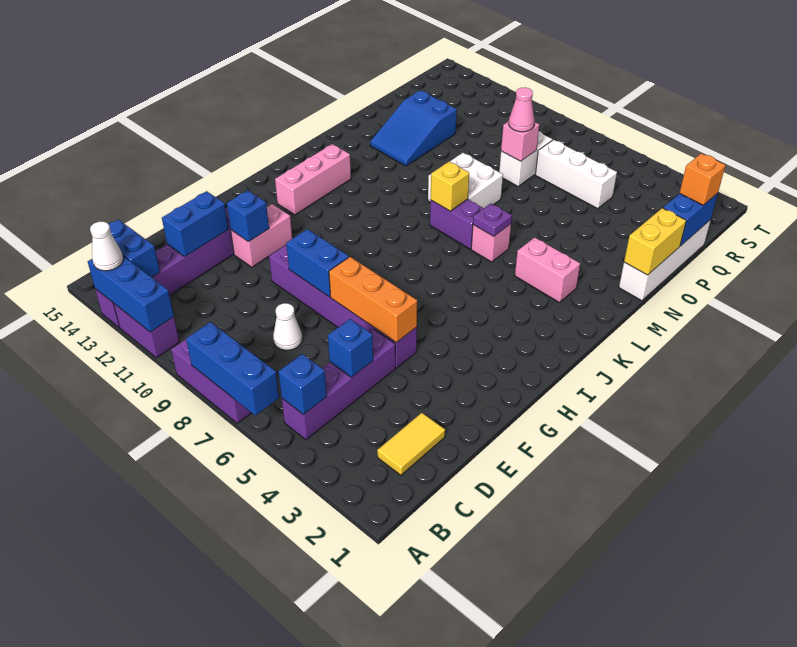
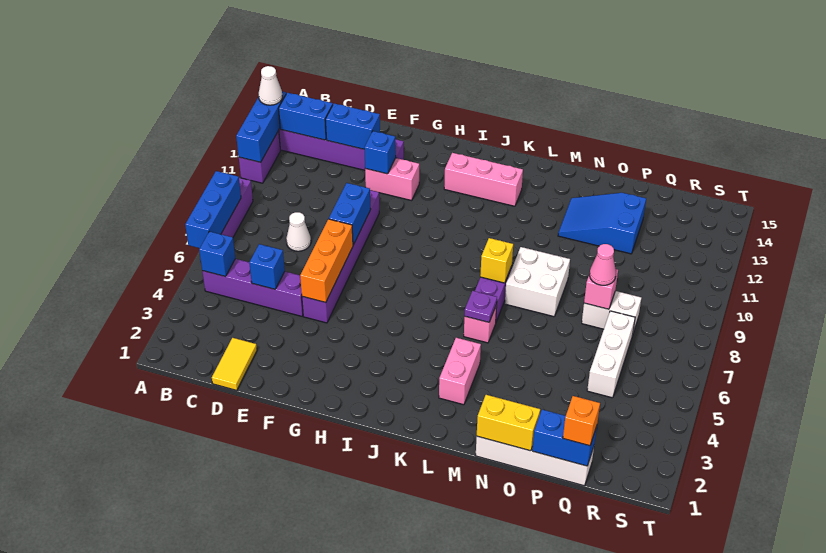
blue brick B13:B14 level 2 -> blue brick B13:C13 level 2
yellow tile C2:D2 level 1 -> yellow tile D1:D2 level 1

